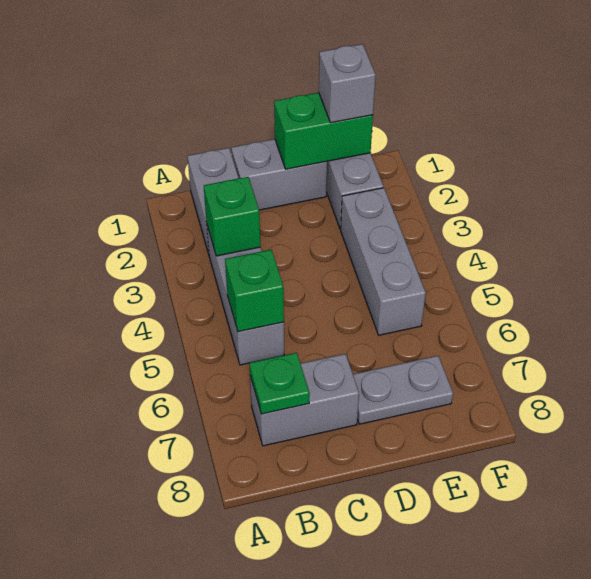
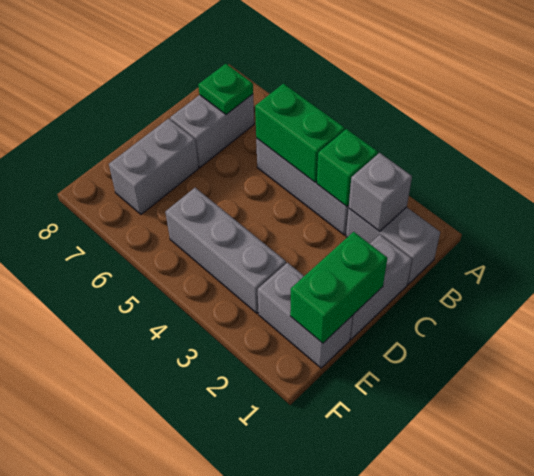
green brick B5 level 2 -> green brick B4:B5 level 2
grey plate D7:E7 level 1 -> grey brick D7:E7 level 1
grey brick E1 level 3 -> grey brick B2 level 2

